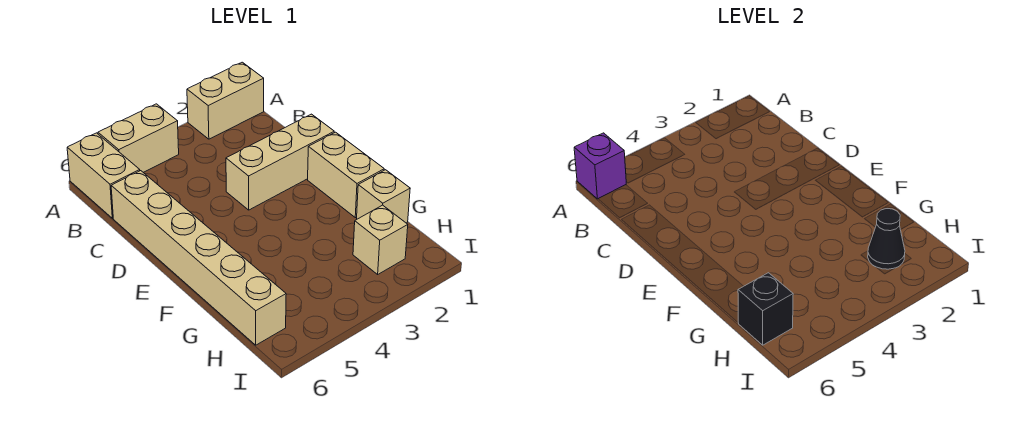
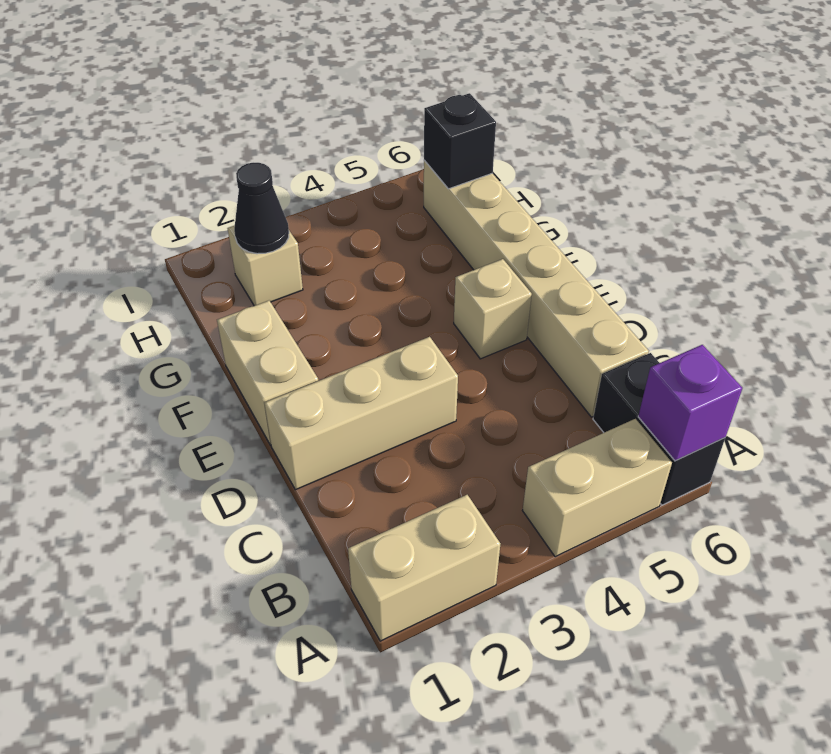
tan brick A6:B6 level 1 -> black brick A6:B6 level 1
tan brick G1 level 1 -> tan brick E5 level 1

